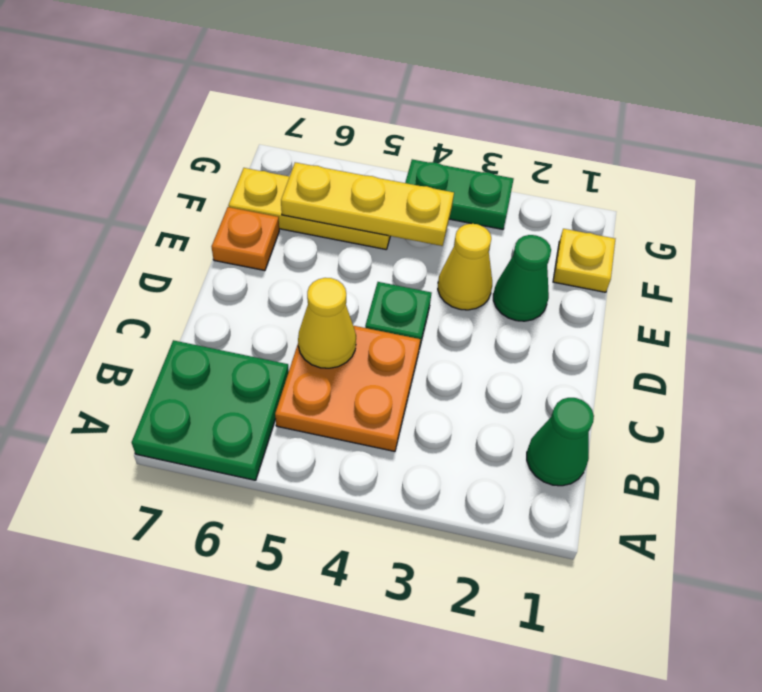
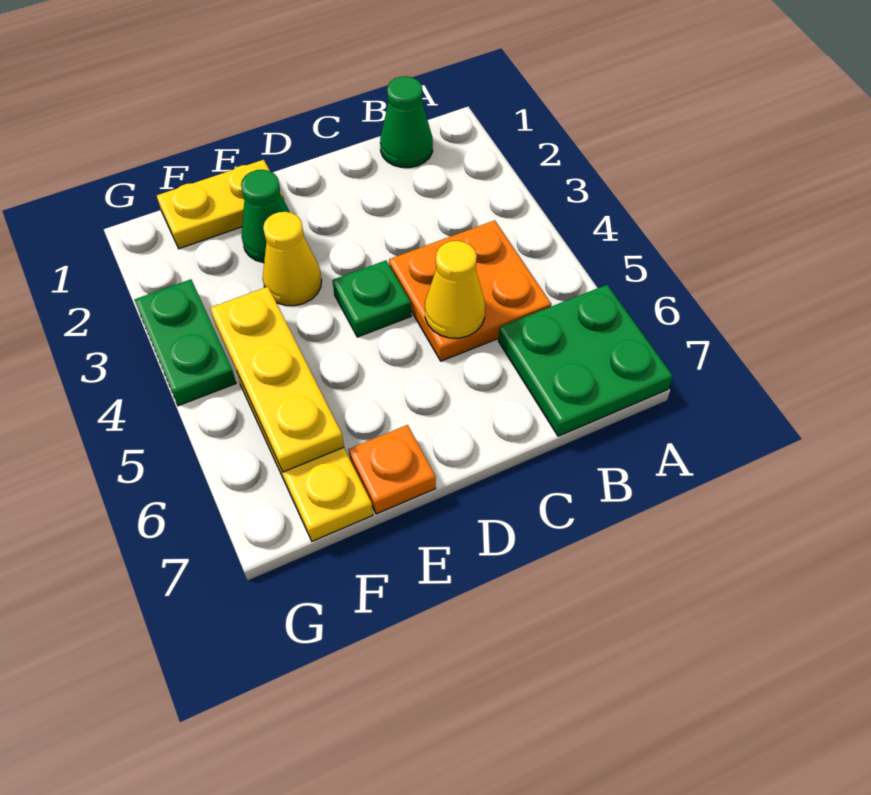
yellow plate F1 level 1 -> yellow plate E1:F1 level 1

